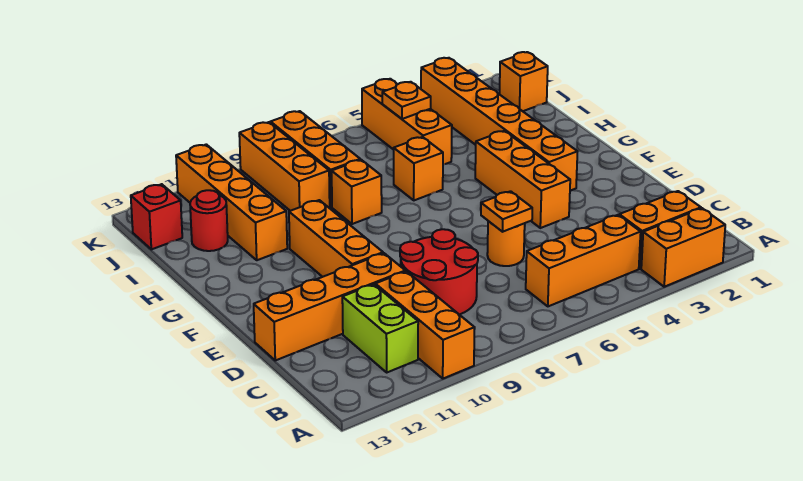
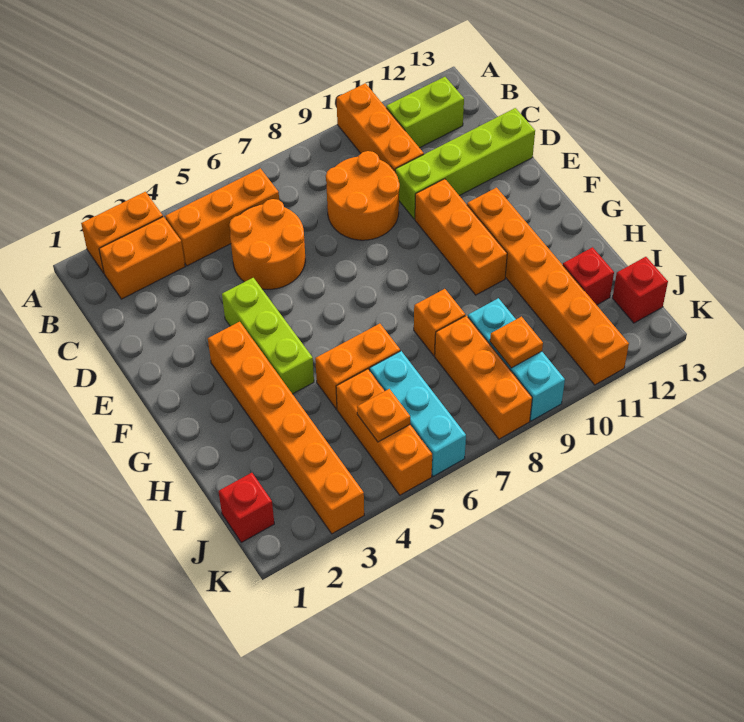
lime brick B11:C11 level 1 -> lime brick B11:B12 level 1
red round brick C8:D9 level 1 -> orange round brick C8:D9 level 1
orange round brick D6 level 1 -> orange round brick C5:D6 level 1
orange plate D6 level 2 -> orange plate J9 level 2
orange brick D10:D13 level 1 -> lime brick D10:D13 level 1
orange brick E4:G4 level 1 -> lime brick E4:G4 level 1
orange brick H6 level 1 -> orange brick H5:H6 level 1
orange brick H11:K11 level 1 -> orange brick F11:K11 level 1
none -> cyan brick I6:K6 level 1
orange brick I9:K9 level 1 -> cyan brick I9:K9 level 1
red round brick I12 level 1 -> red brick I12 level 1
orange brick J1 level 1 -> red brick J1 level 1

